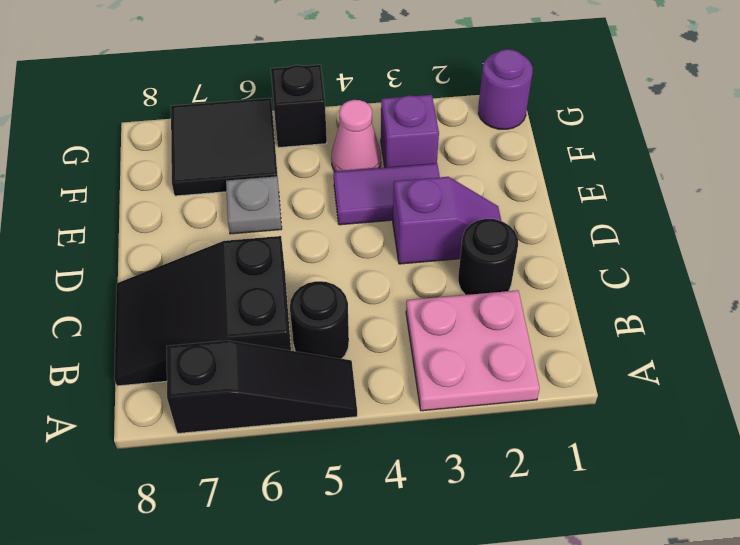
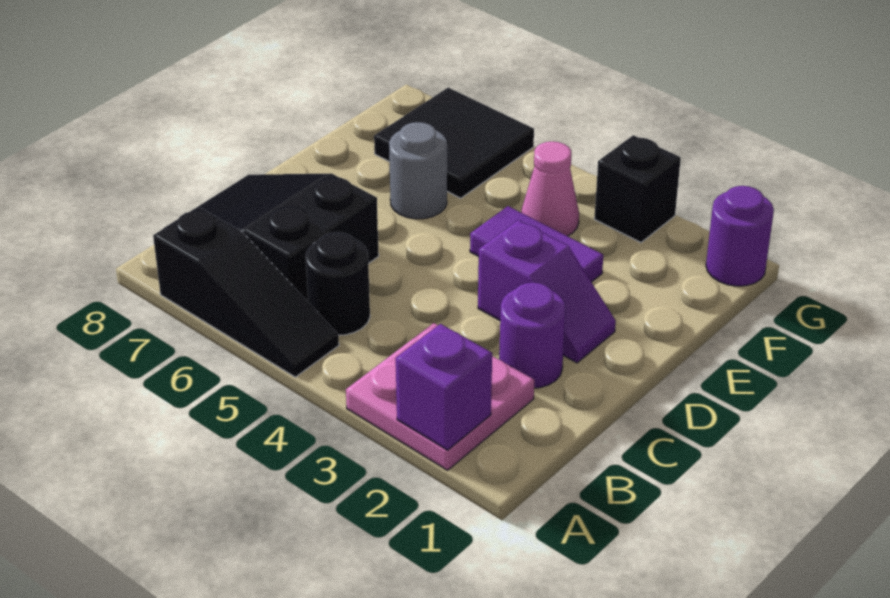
black round brick C2 level 1 -> purple round brick C2 level 1
grey plate E6 level 1 -> grey round brick E6 level 1
purple brick F3 level 1 -> purple brick A2 level 2
black brick G5 level 1 -> black brick G3 level 1

